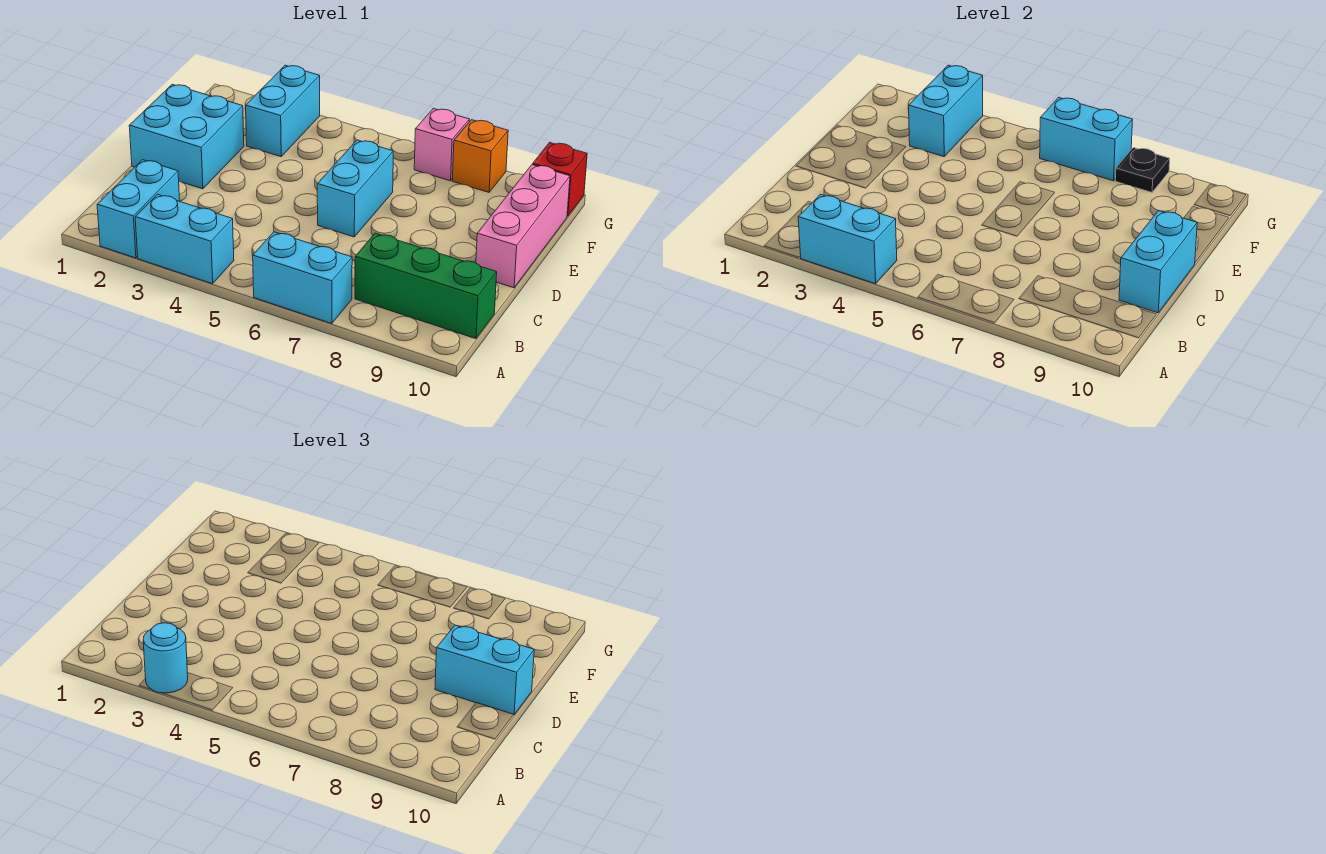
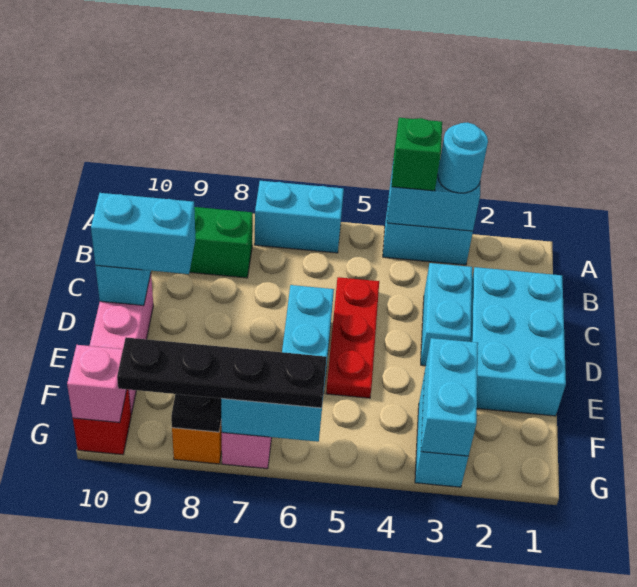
cyan brick A2:B2 level 1 -> cyan brick C3:D3 level 1
none -> green brick A4 level 3
none -> red plate C5:E5 level 1
cyan brick D1:E2 level 1 -> cyan brick C1:E2 level 1
none -> black plate G6:G9 level 3
none -> pink brick G10 level 2

